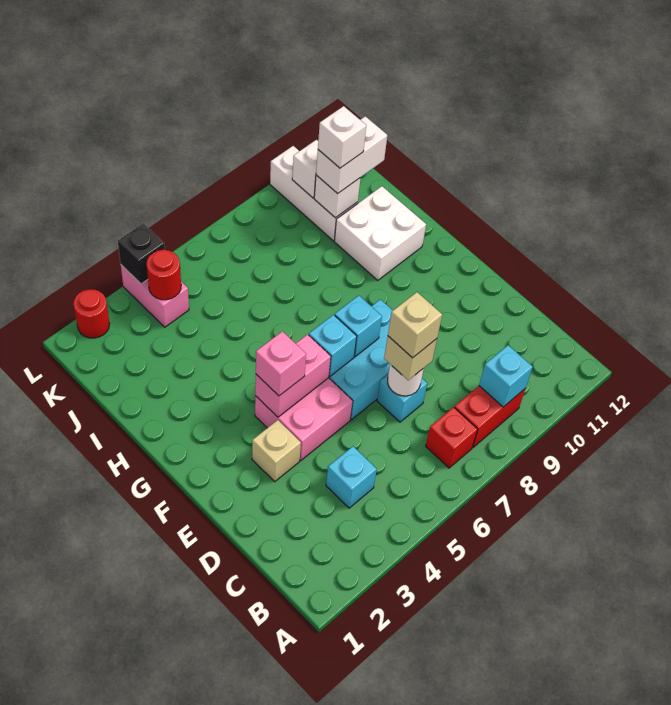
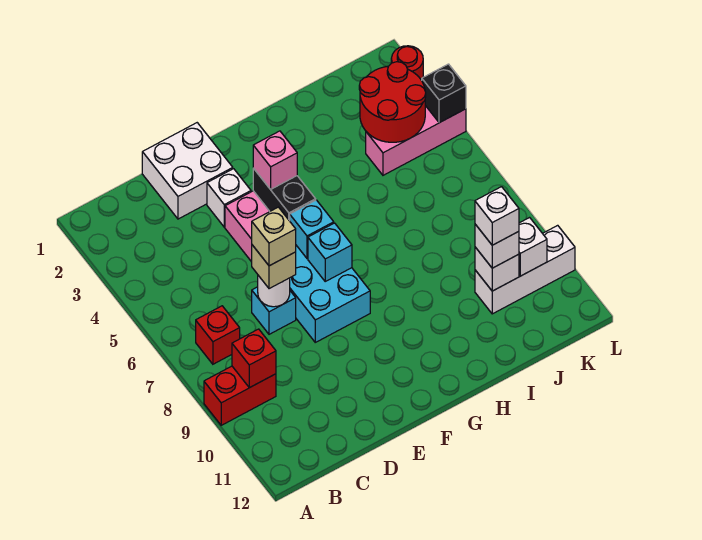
red brick B8:B9 level 1 -> red brick A9:B9 level 1
cyan brick B9 level 2 -> red brick B9 level 2
cyan brick C4 level 1 -> none
tan brick E3 level 1 -> white brick E3 level 1
pink brick F4:F5 level 2 -> black brick F4:F5 level 2
white brick H10:I11 level 1 -> white brick D1:E2 level 1
white brick J10:J11 level 3 -> white brick J10 level 3
pink brick K4:L4 level 1 -> pink brick J4:L4 level 1
red round brick K4 level 2 -> red round brick J3:K4 level 2

